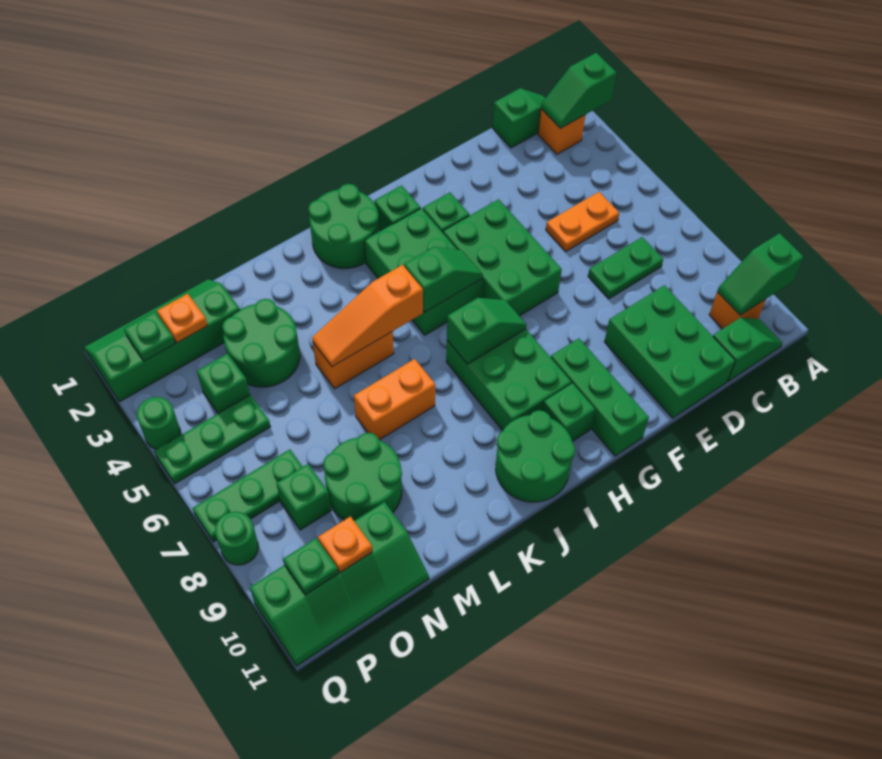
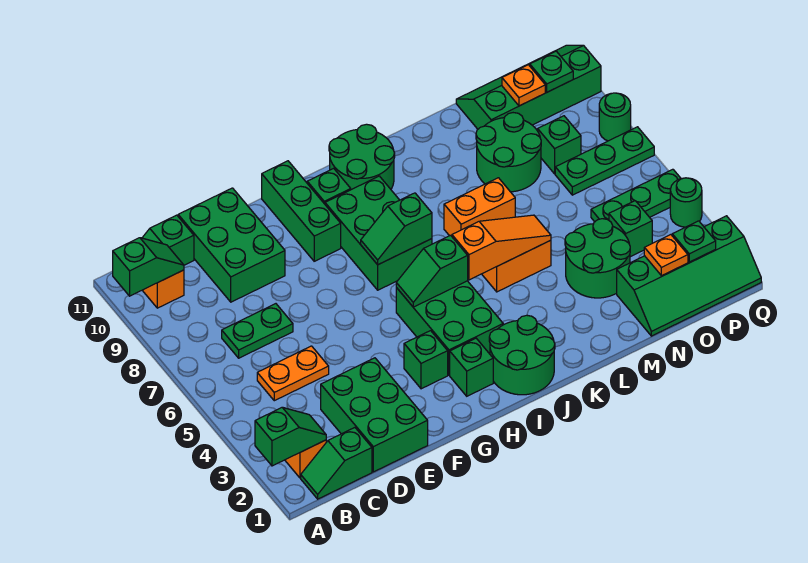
green brick F4:G6 level 1 -> green brick D1:E3 level 1

